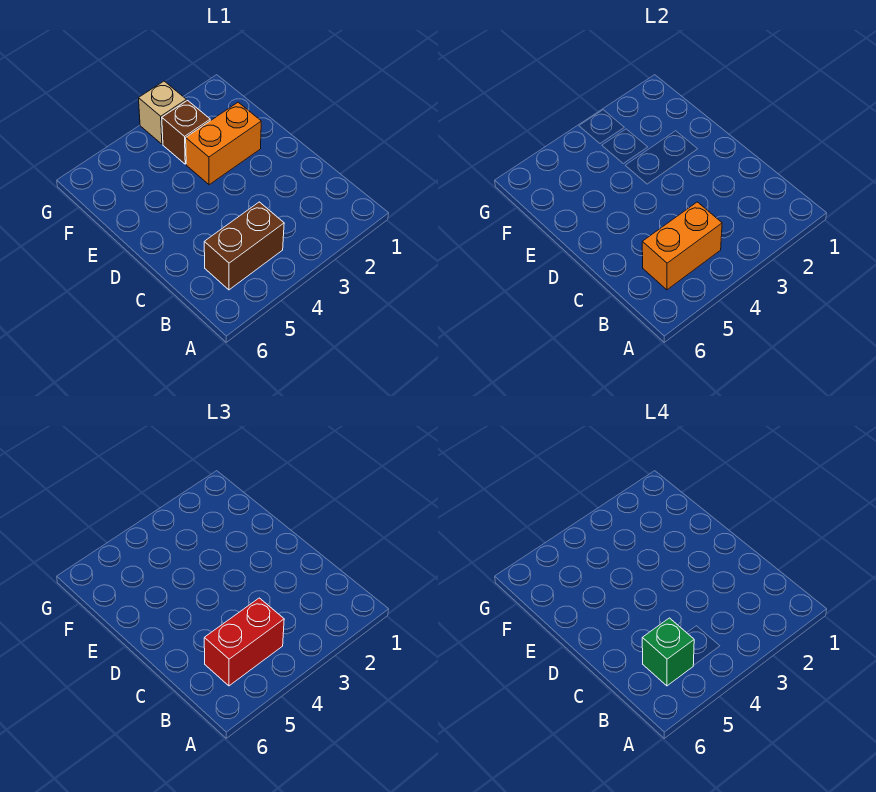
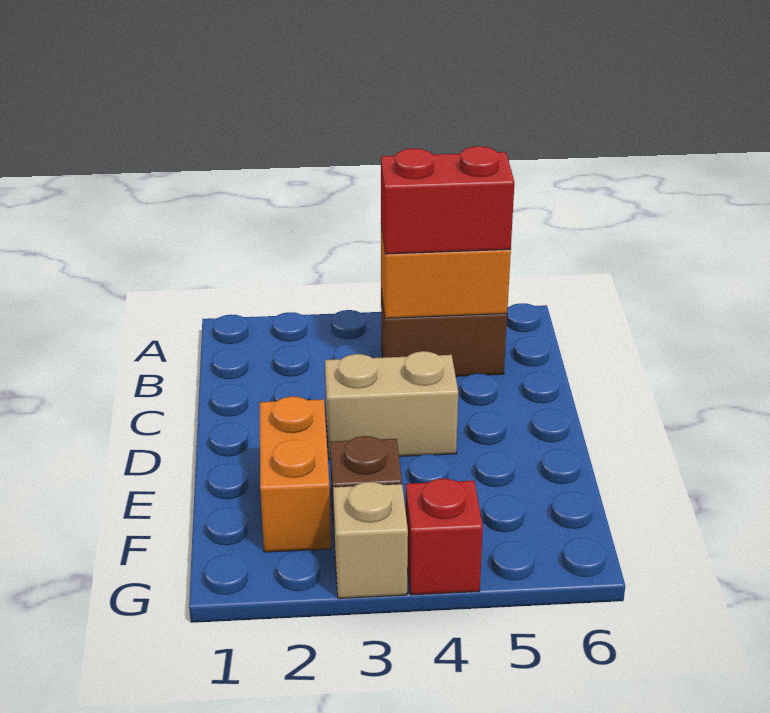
green brick B5 level 4 -> none
none -> tan brick D3:D4 level 1
orange brick E2:E3 level 1 -> orange brick E2:F2 level 1
none -> red brick G4 level 1

